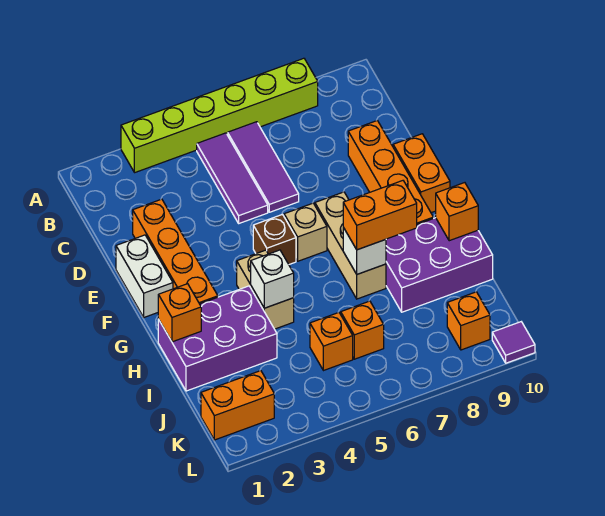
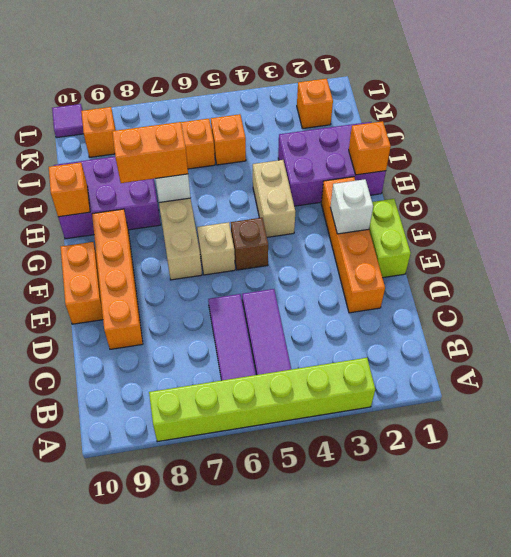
white brick E1:F1 level 1 -> lime brick E1:F1 level 1
white brick H4 level 2 -> white brick F2 level 2
orange brick K1:K2 level 1 -> orange brick K2 level 1

